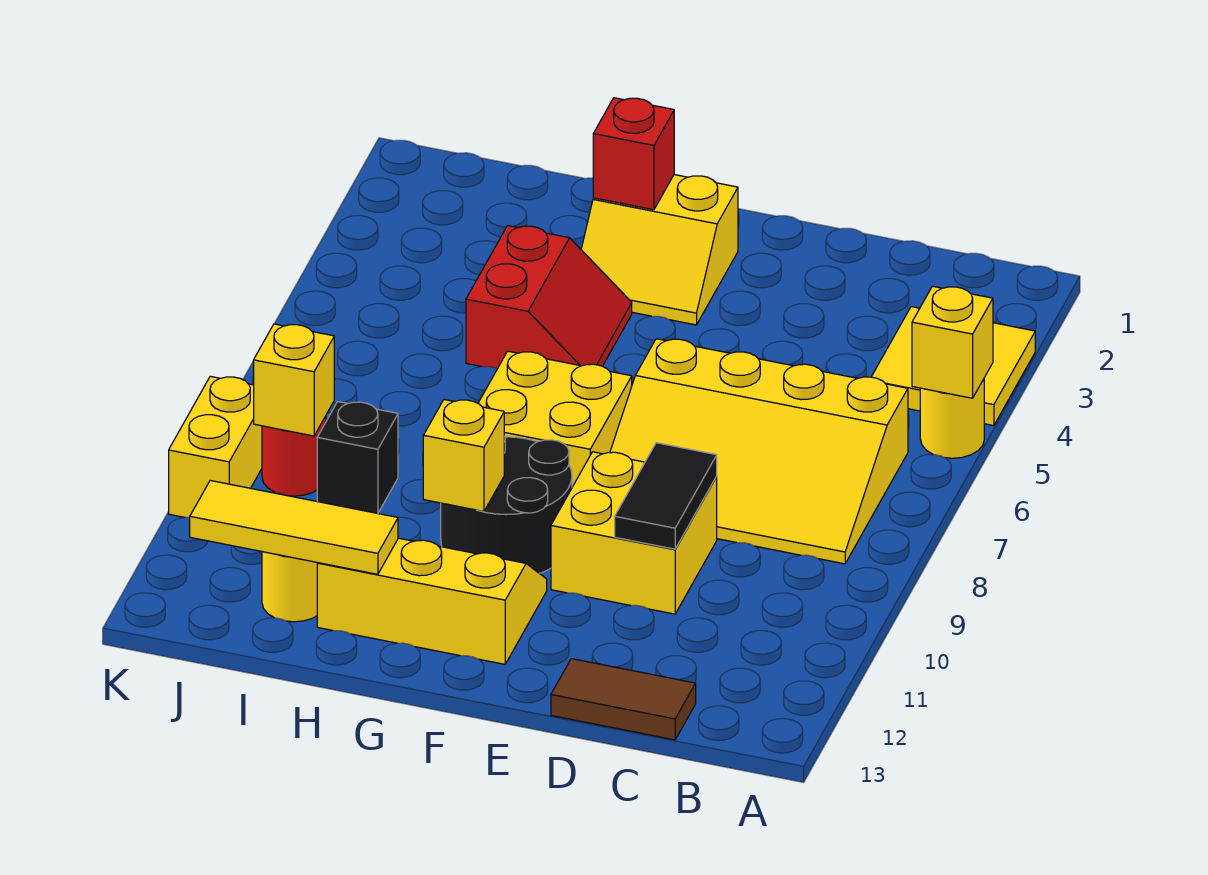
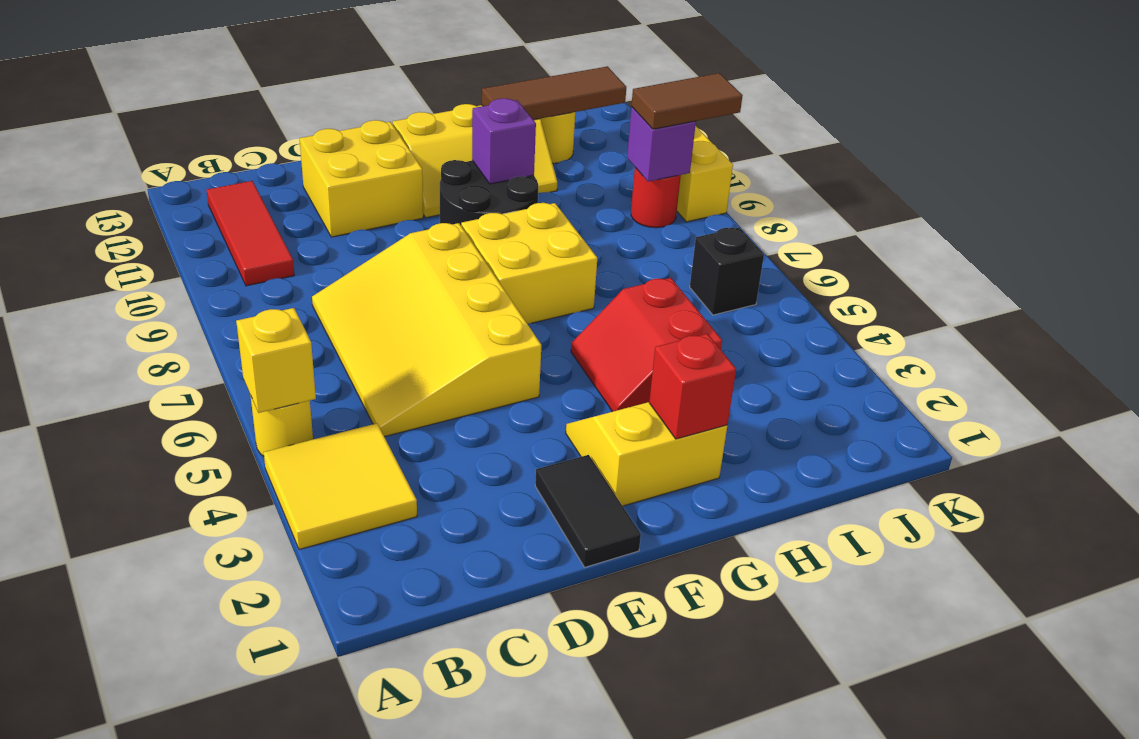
yellow slope B6:E8 level 1 top 6 -> yellow slope C5:E8 level 1 top E
none -> red tile B10:B12 level 1
brown tile C13:D13 level 1 -> brown tile J9:K9 level 3
yellow brick D9:E10 level 1 -> yellow brick D11:E12 level 1
black tile D9:D10 level 2 -> black tile E1:E2 level 1
yellow brick G10 level 2 -> purple brick G10 level 2
yellow tile H12:J12 level 2 -> brown tile H12:J12 level 2
black brick I9 level 1 -> black brick J6 level 1
yellow brick J9 level 2 -> purple brick J9 level 2

